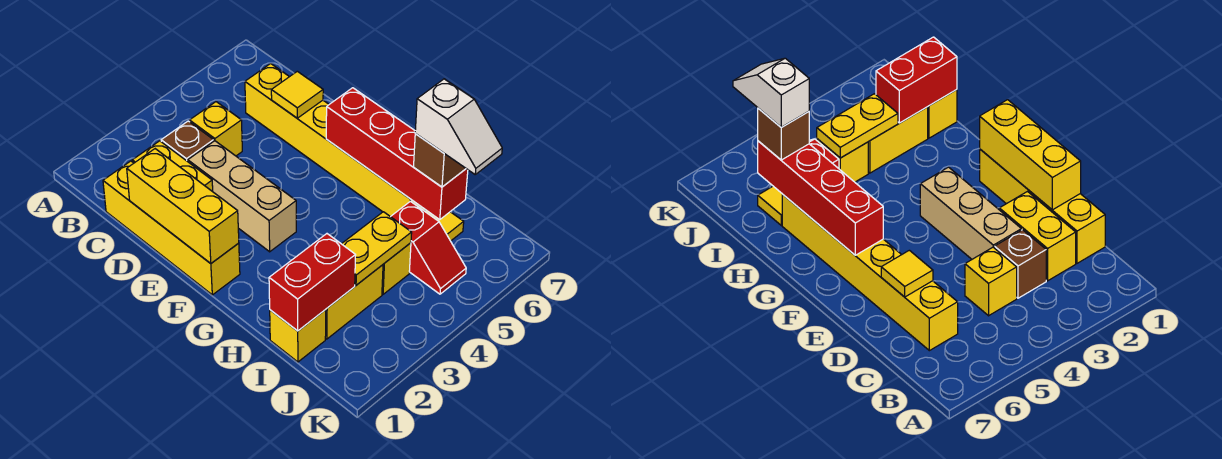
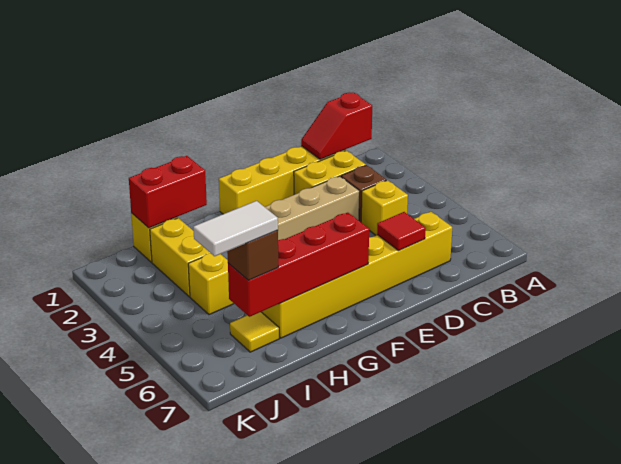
yellow brick D1:F1 level 2 -> none
yellow tile D6 level 2 -> red tile D6 level 2
red brick I1:I2 level 2 -> red brick H1:I1 level 2
yellow plate I3:I4 level 2 -> none
red slope I5:J5 level 1 top I -> red slope B1:C1 level 2 top B
white slope I6:J6 level 4 top I -> white tile I6:J6 level 4

